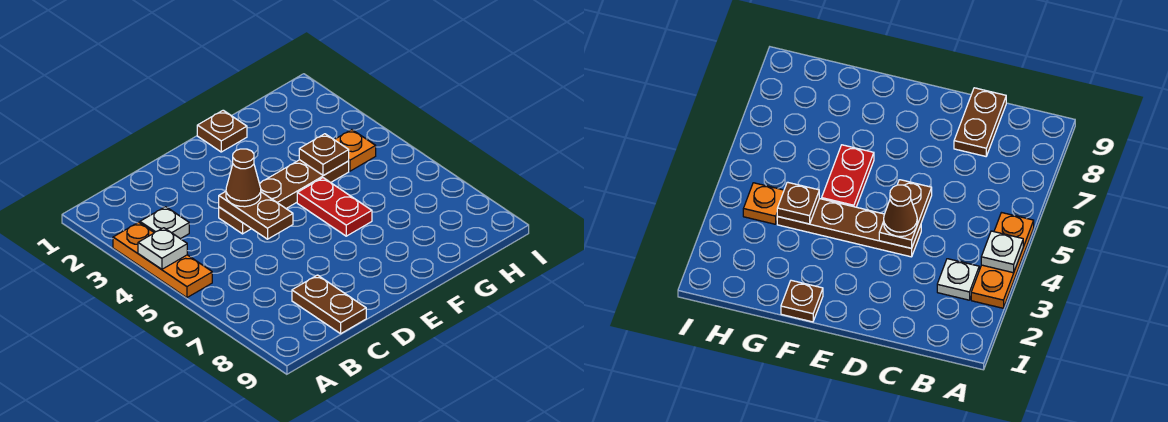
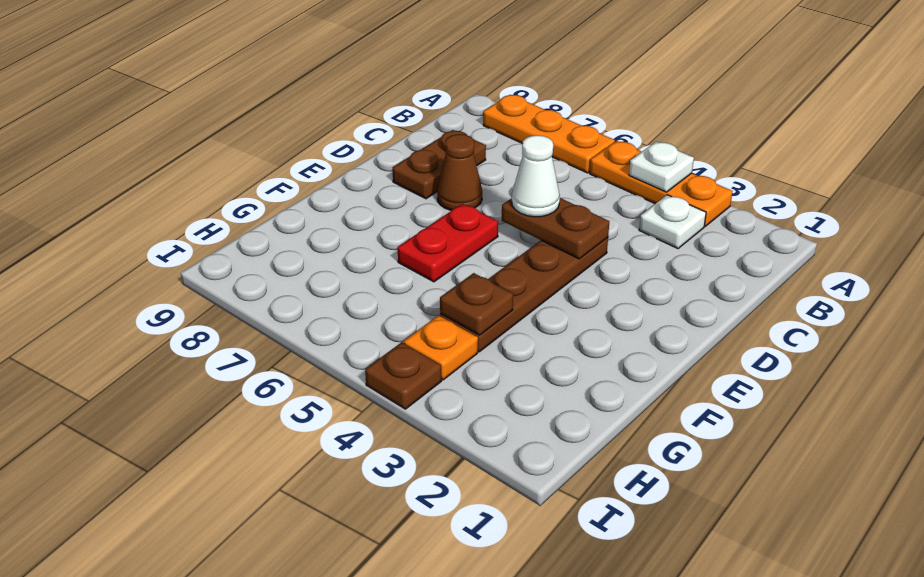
none -> orange plate A6:A8 level 1
brown plate C8:C9 level 1 -> brown plate C8:D8 level 1
brown cone D4 level 3 -> brown cone D7 level 1
none -> white cone D5 level 3
brown plate F1 level 1 -> brown plate I4 level 1
red plate F5:F6 level 1 -> red plate E6:F6 level 1

